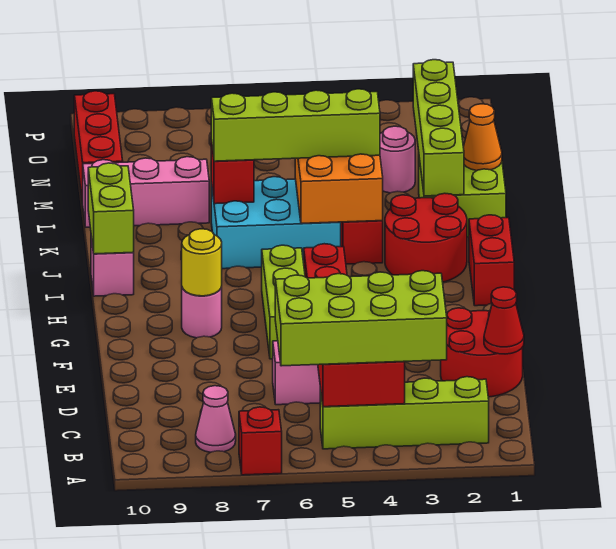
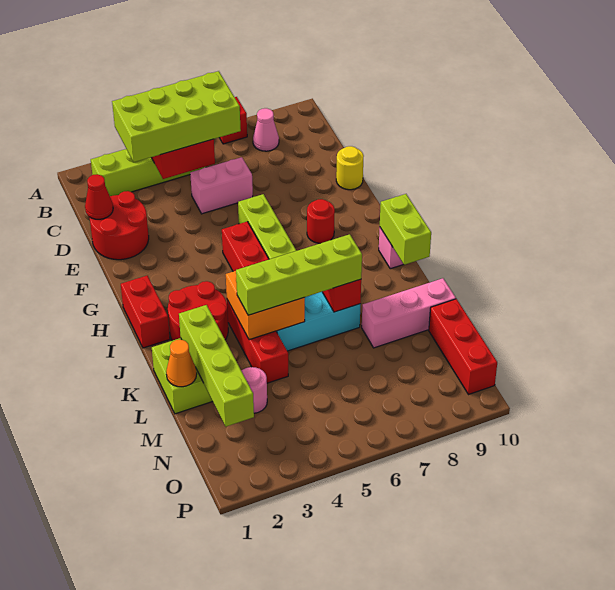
pink round brick G8 level 1 -> red round brick G8 level 1
yellow round brick G8 level 2 -> yellow round brick E10 level 1

